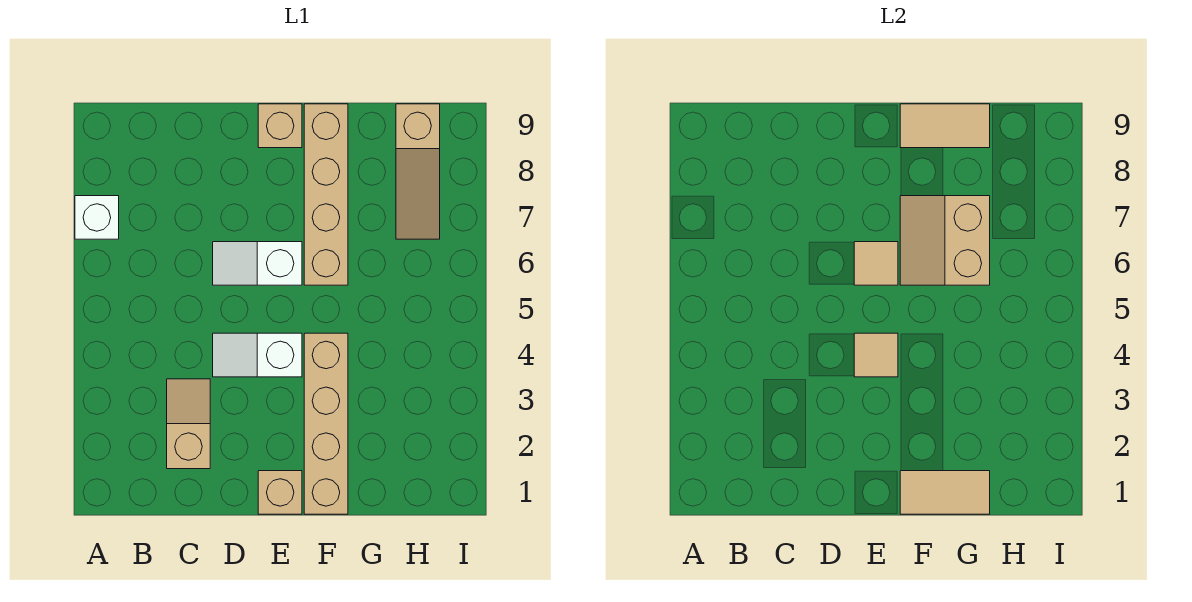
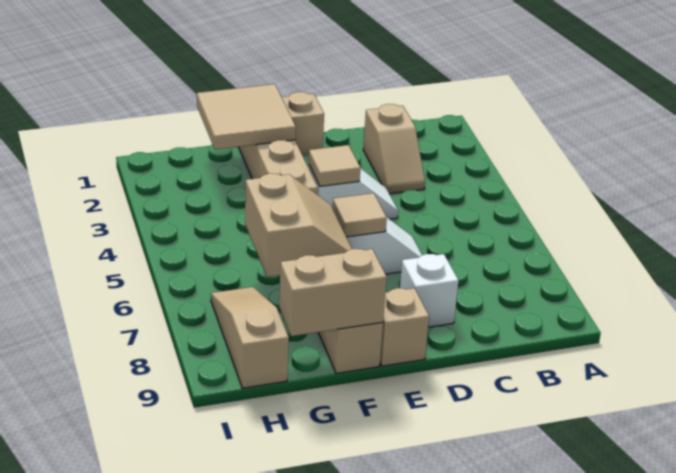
white brick A7 level 1 -> white brick D8 level 1
tan tile F1:G1 level 2 -> tan tile F1:G2 level 2
tan tile F9:G9 level 2 -> tan brick F9:G9 level 2

